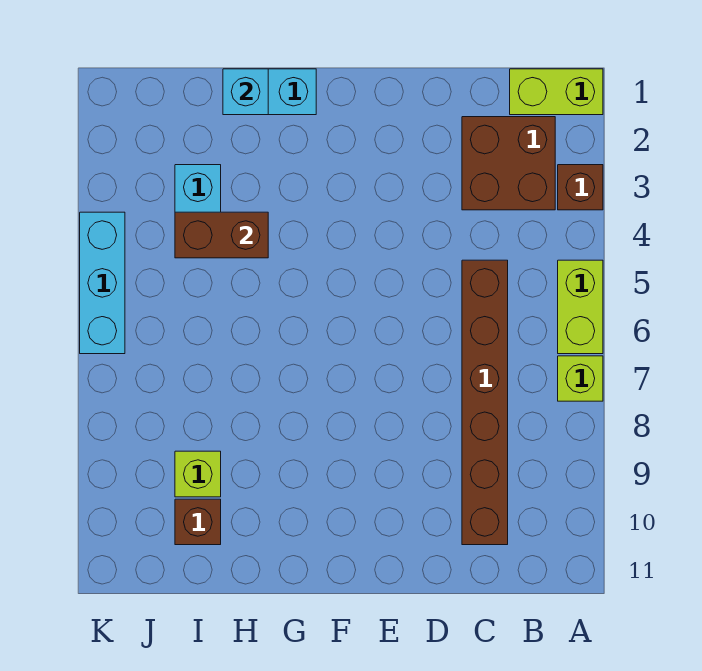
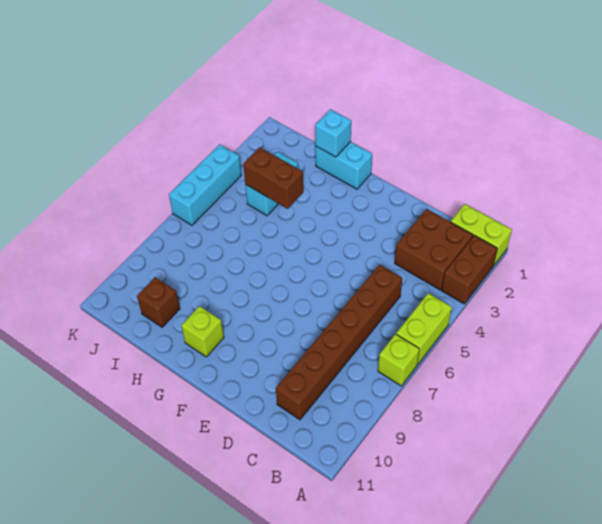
brown brick A3 level 1 -> brown brick A2:A3 level 1
lime brick I9 level 1 -> lime brick G10 level 1

